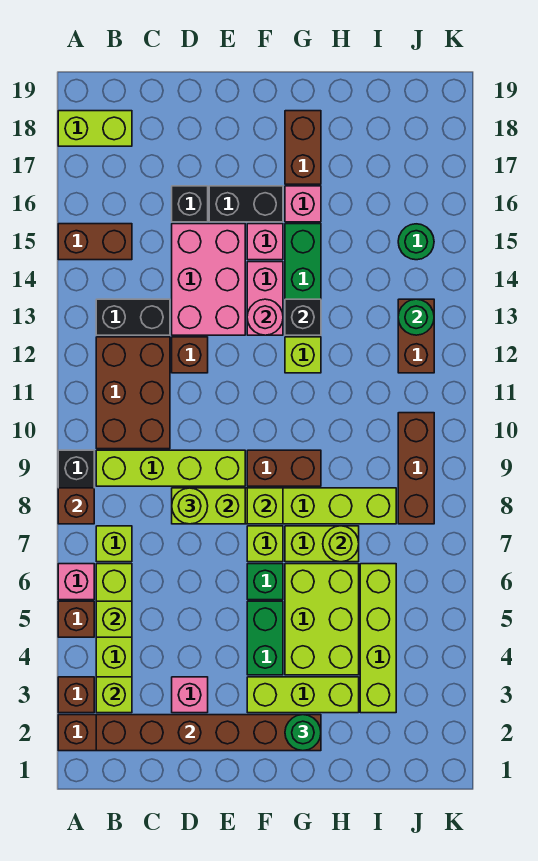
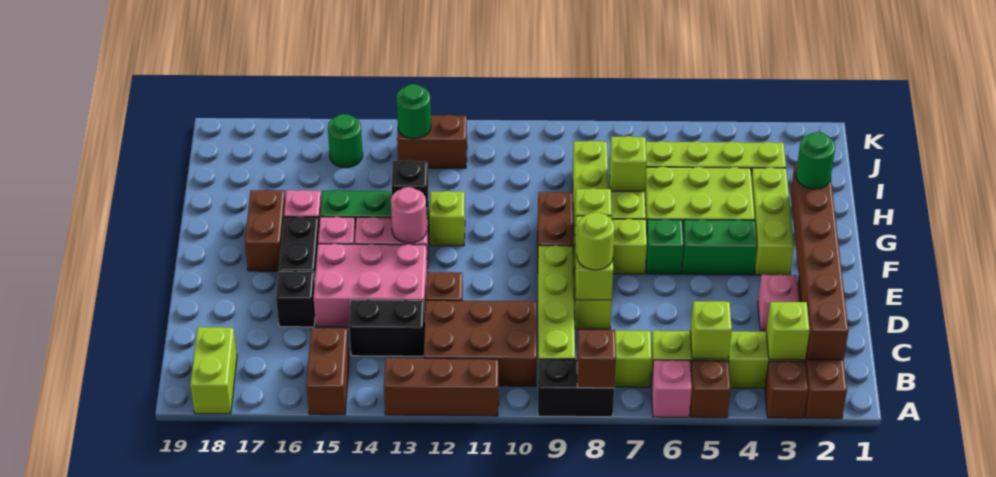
black brick B13:C13 level 1 -> black brick C13:C14 level 1
brown brick G17:G18 level 1 -> brown brick F17:G17 level 1
lime round brick H7 level 2 -> lime brick H7 level 2
brown brick J8:J10 level 1 -> brown brick A11:A13 level 1

